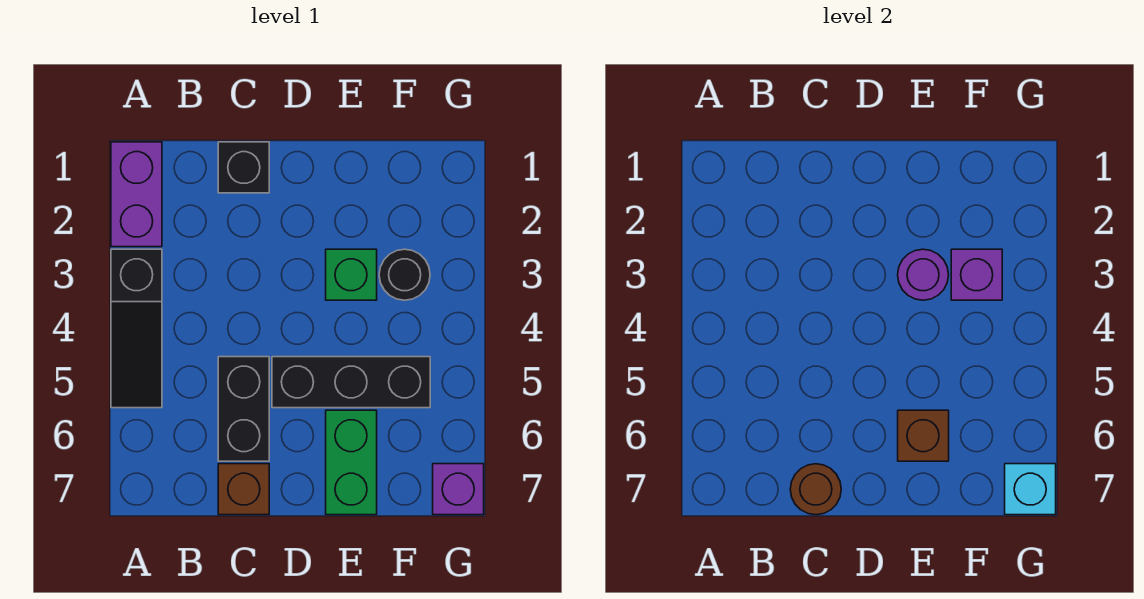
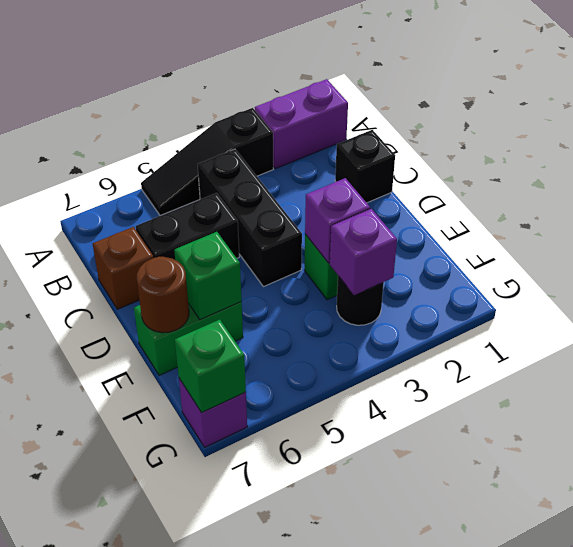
brown round brick C7 level 2 -> brown round brick E7 level 2
black brick D5:F5 level 1 -> black brick B4:D4 level 1
purple round brick E3 level 2 -> purple brick E3 level 2
brown brick E6 level 2 -> green brick E6 level 2
cyan brick G7 level 2 -> green brick G7 level 2

